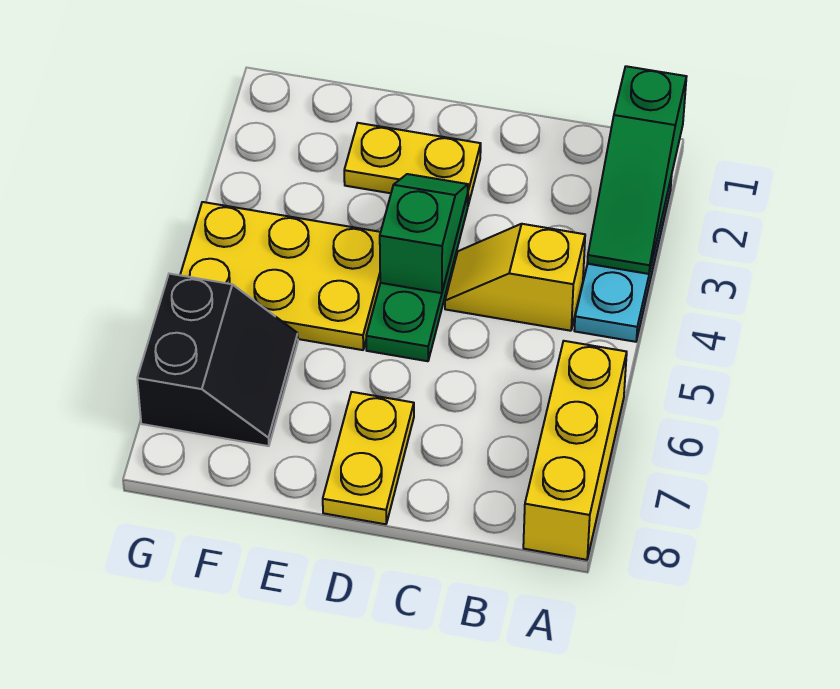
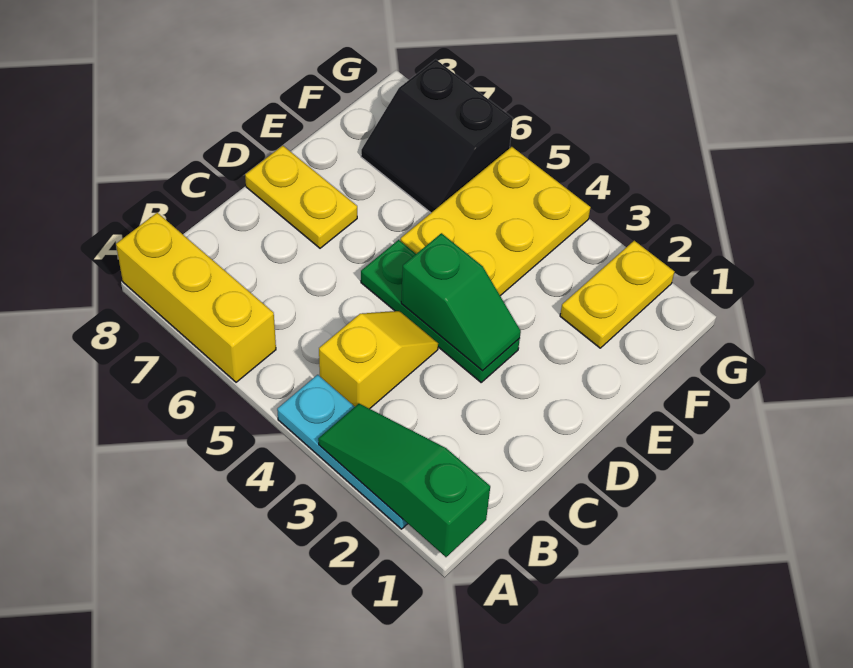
yellow plate D2:E2 level 1 -> yellow plate F2:G2 level 1

